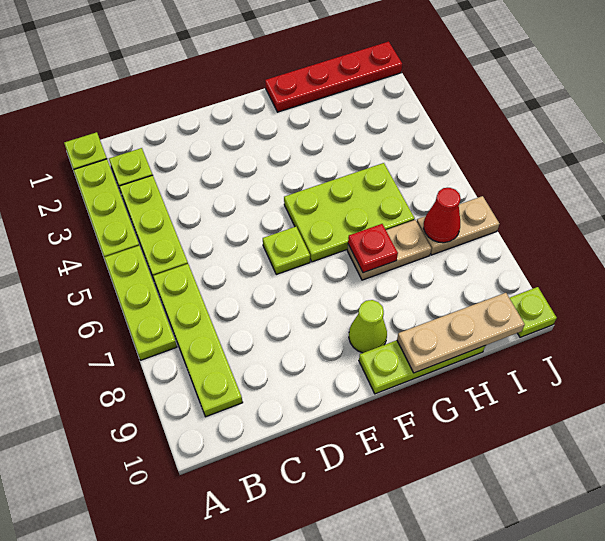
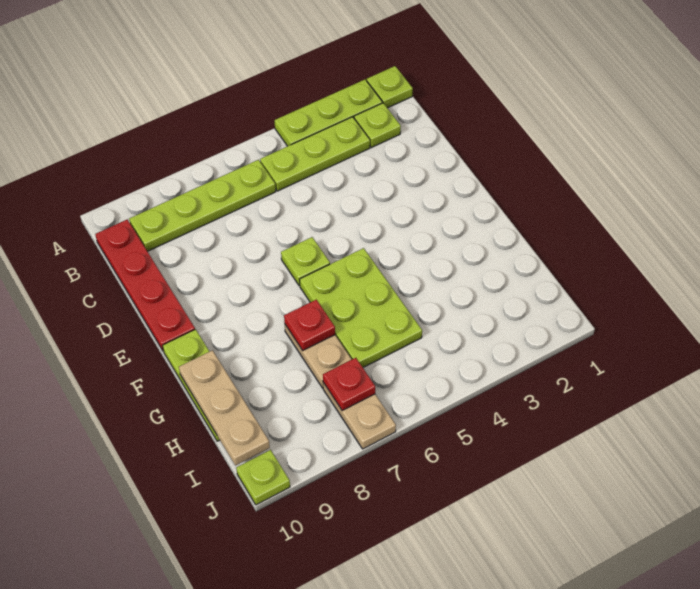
lime plate A5:A7 level 1 -> none
lime cone F9 level 1 -> none
red plate G1:J1 level 1 -> red plate B10:E10 level 1
red cone I7 level 2 -> red plate I7 level 2

